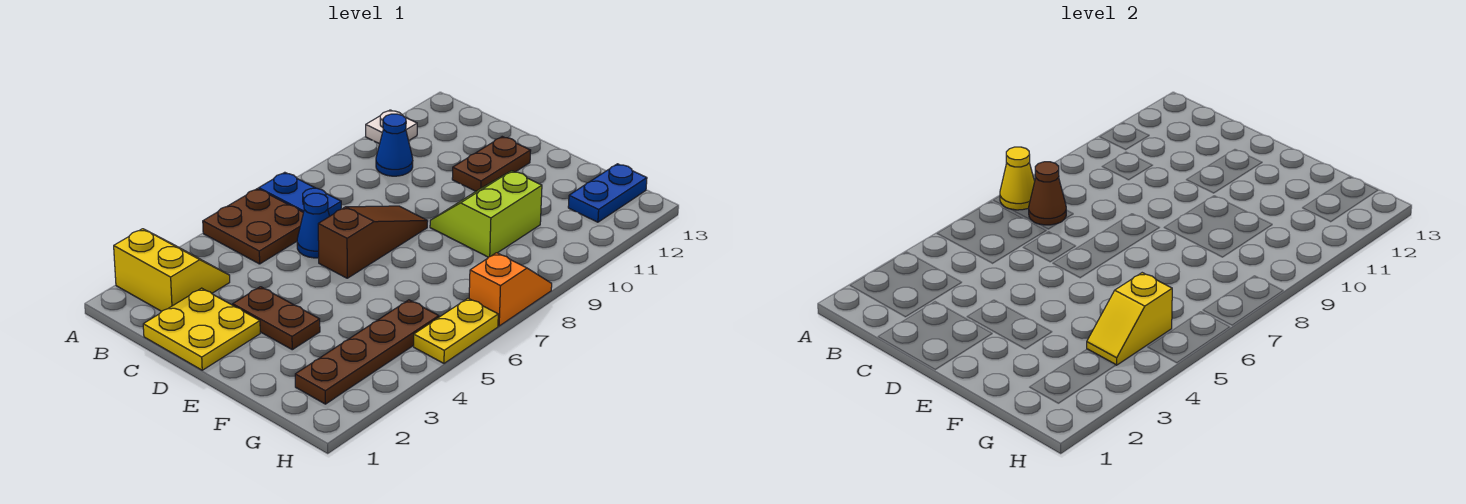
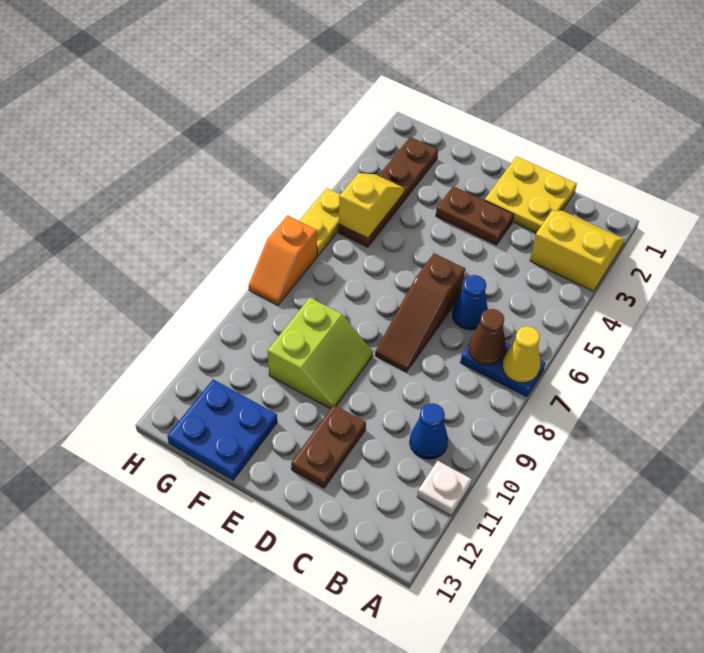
yellow slope A2:B3 level 1 top 2 -> yellow slope A2:B3 level 1 top 3
brown plate A5:B6 level 1 -> none
blue plate G12:G13 level 1 -> blue plate F12:G13 level 1

